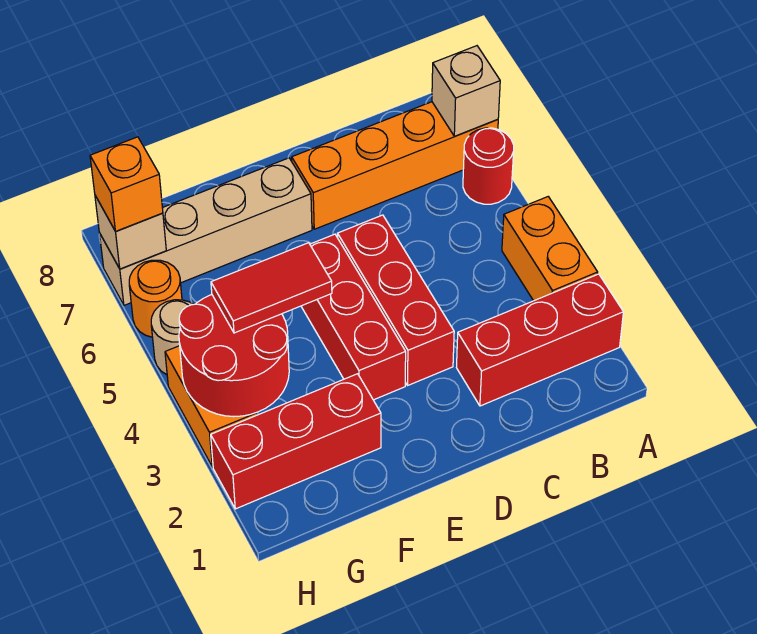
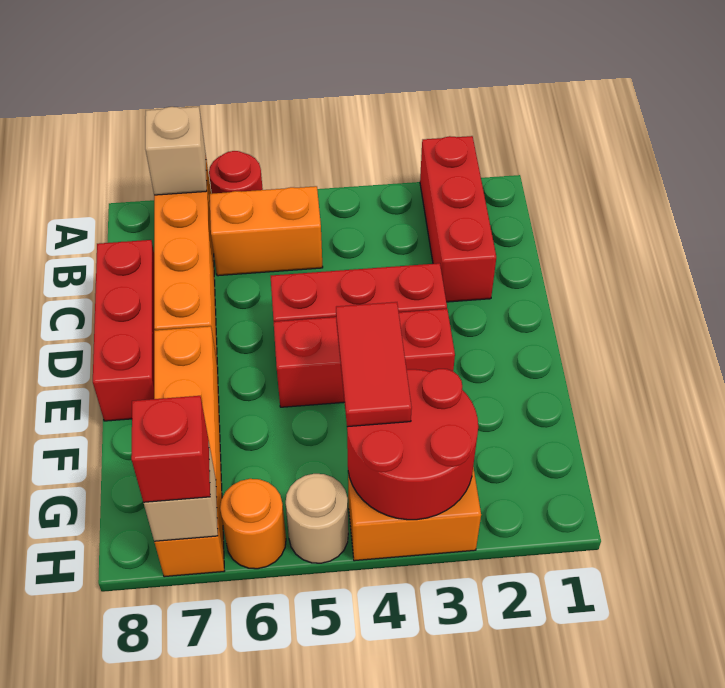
orange brick A3:A4 level 1 -> orange brick B5:B6 level 1
tan brick E7:H7 level 1 -> orange brick E7:H7 level 1
red brick F2:H2 level 1 -> red brick C8:E8 level 1
orange brick H7 level 3 -> red brick H7 level 3

